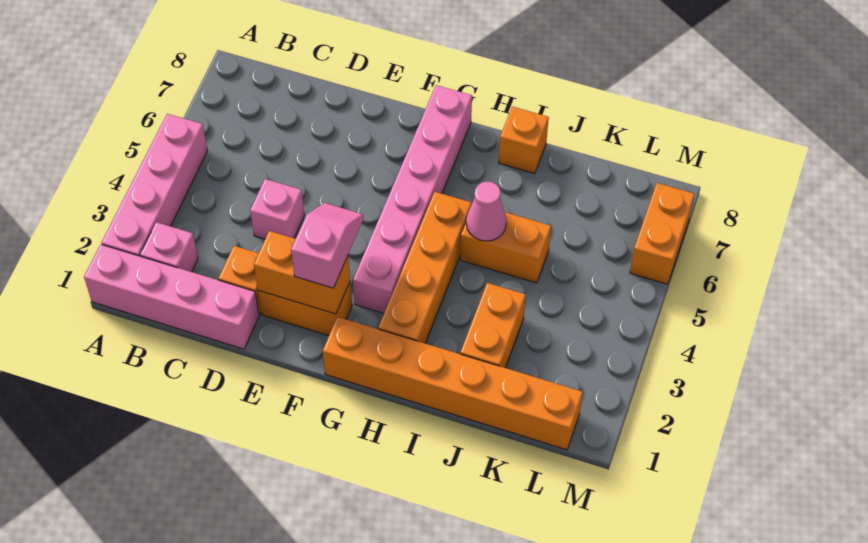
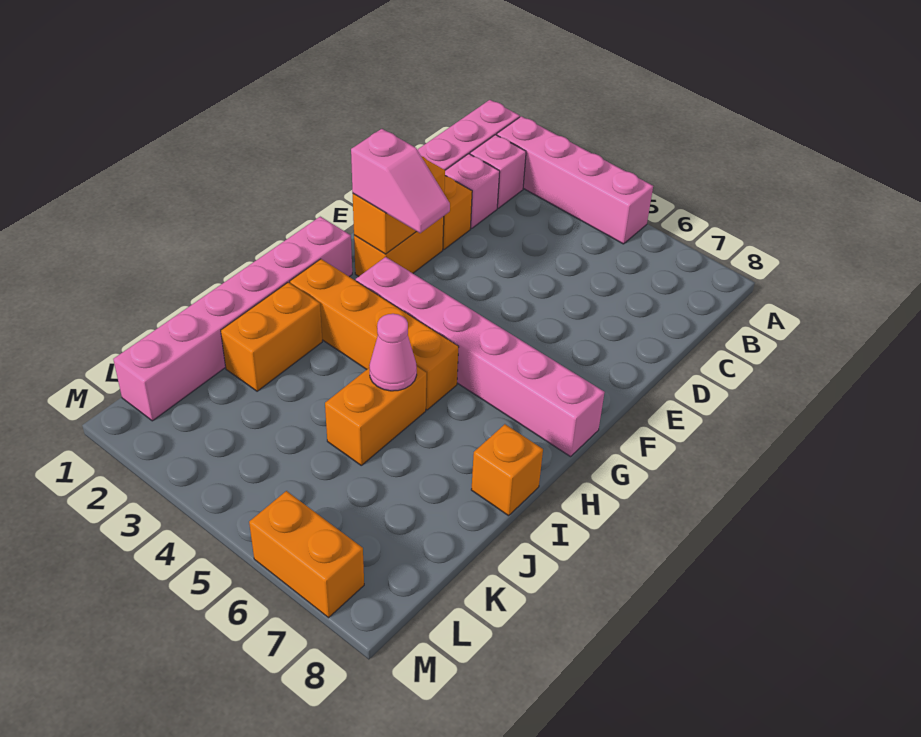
pink brick D4 level 1 -> pink brick C2 level 1
orange brick G1:L1 level 1 -> pink brick G1:L1 level 1
orange brick J2:J3 level 1 -> orange brick I2:J2 level 1

